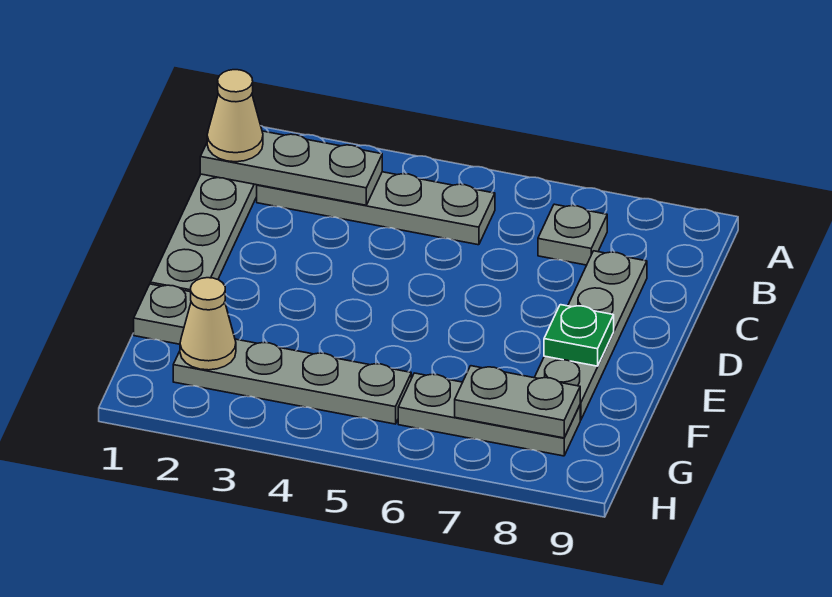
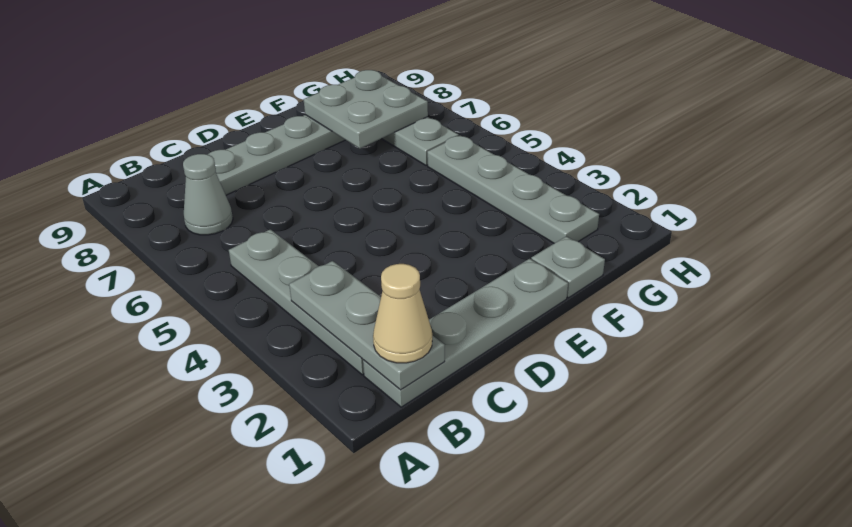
grey plate B7 level 1 -> grey cone B7 level 1
green plate E8 level 2 -> none
tan cone G2 level 2 -> none
grey plate G7:G8 level 2 -> grey plate F7:G8 level 2

